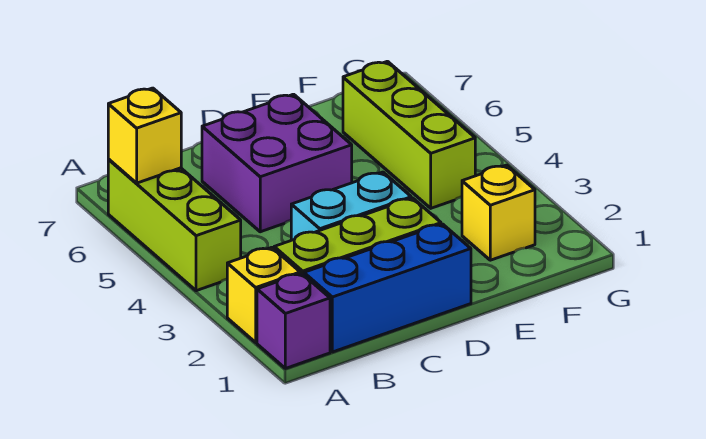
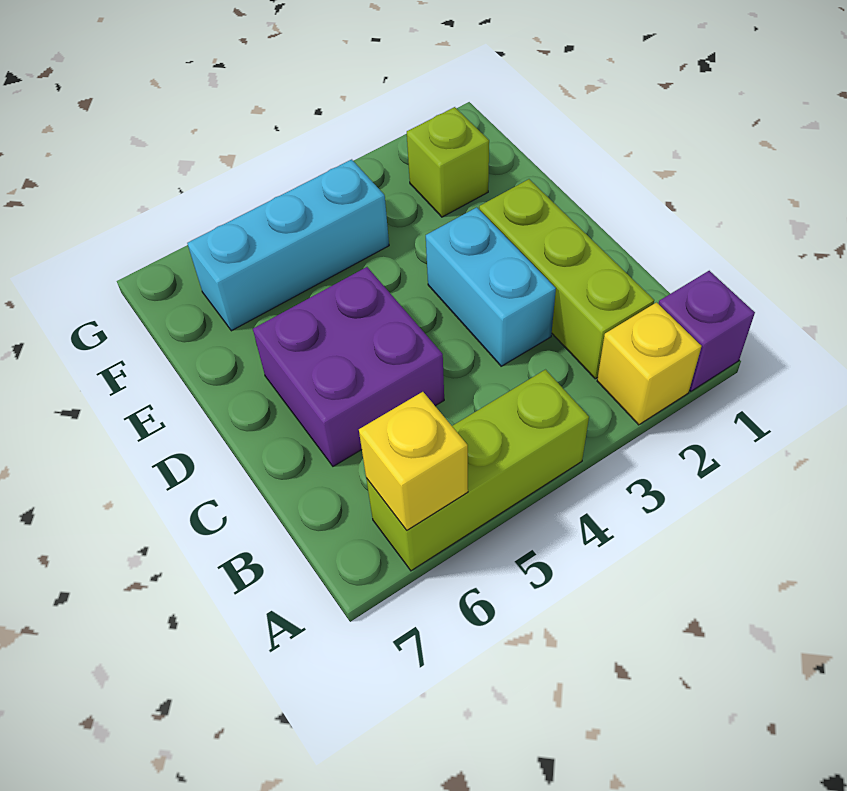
blue brick B1:D1 level 1 -> none
yellow brick F2 level 1 -> lime brick F2 level 1
lime brick F4:F6 level 1 -> cyan brick F4:F6 level 1

